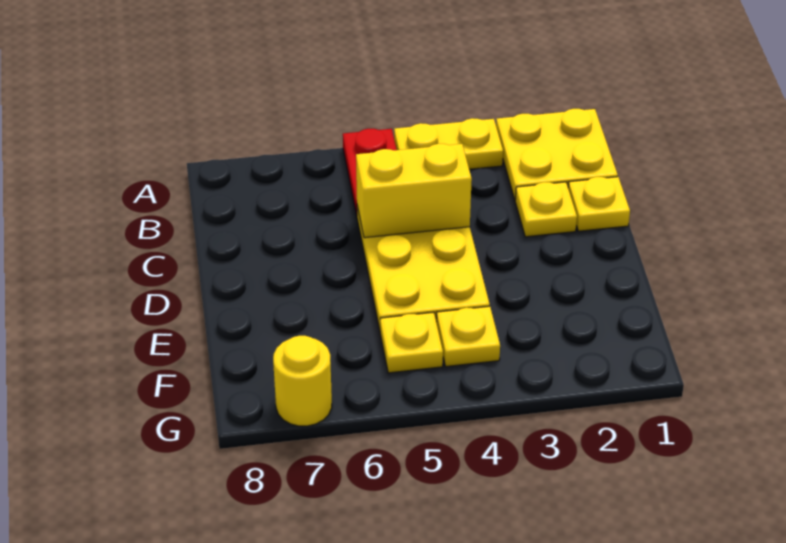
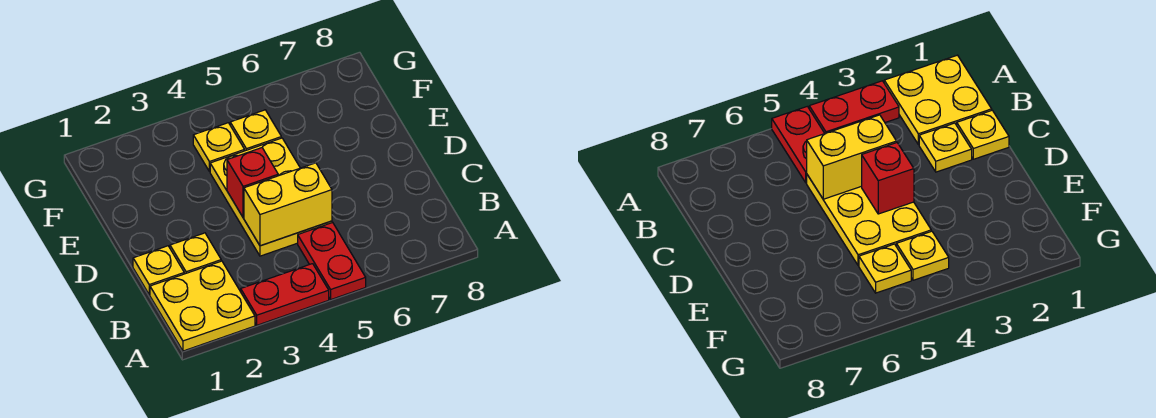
yellow plate A3:A4 level 1 -> red plate A3:A4 level 1
none -> red brick D4 level 2
yellow round brick G7 level 1 -> none

